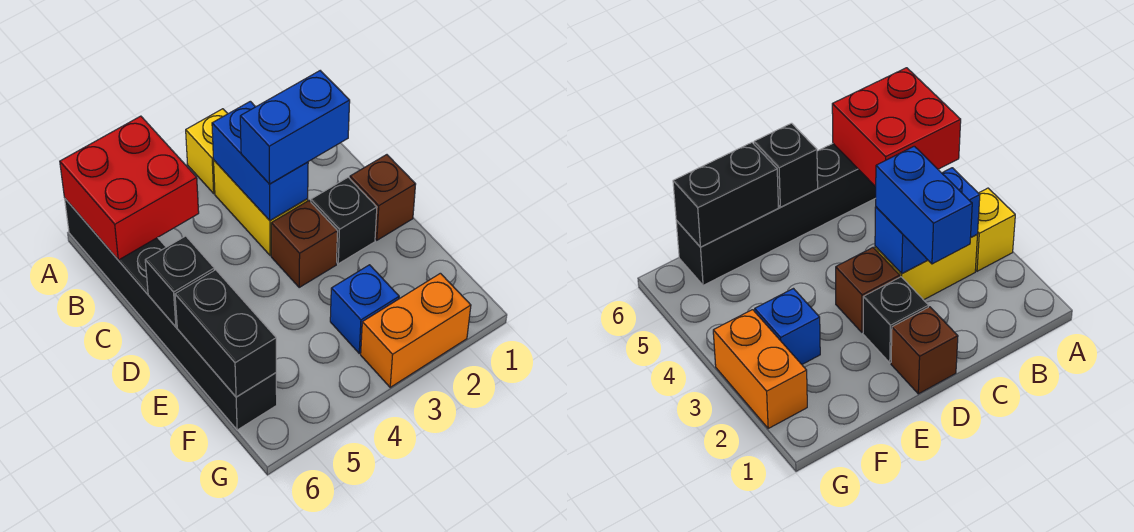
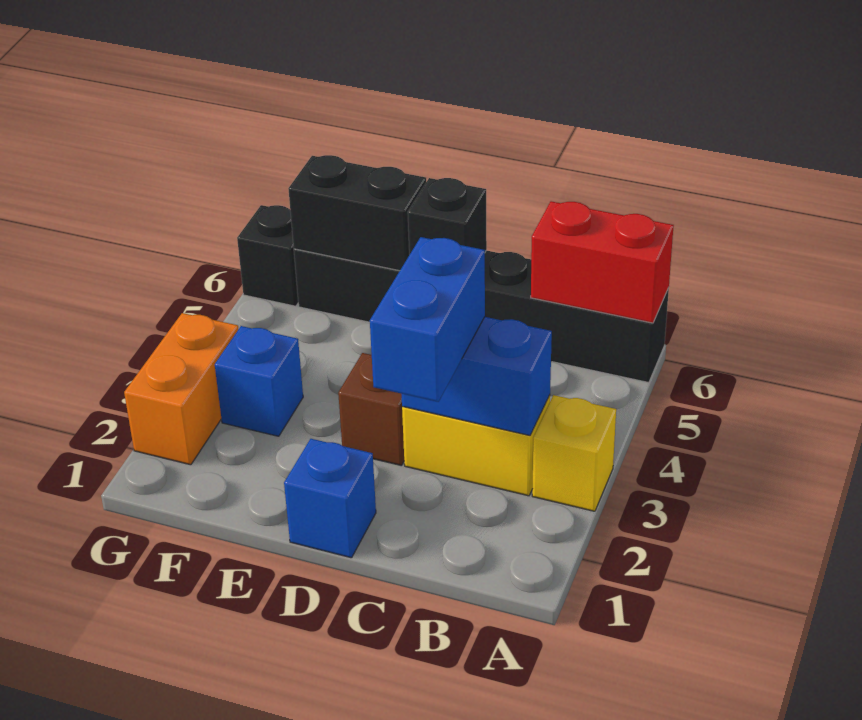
red brick A5:B6 level 2 -> red brick A6:B6 level 2
brown brick D1 level 1 -> blue brick D1 level 1
black brick D2 level 1 -> black brick G6 level 1

